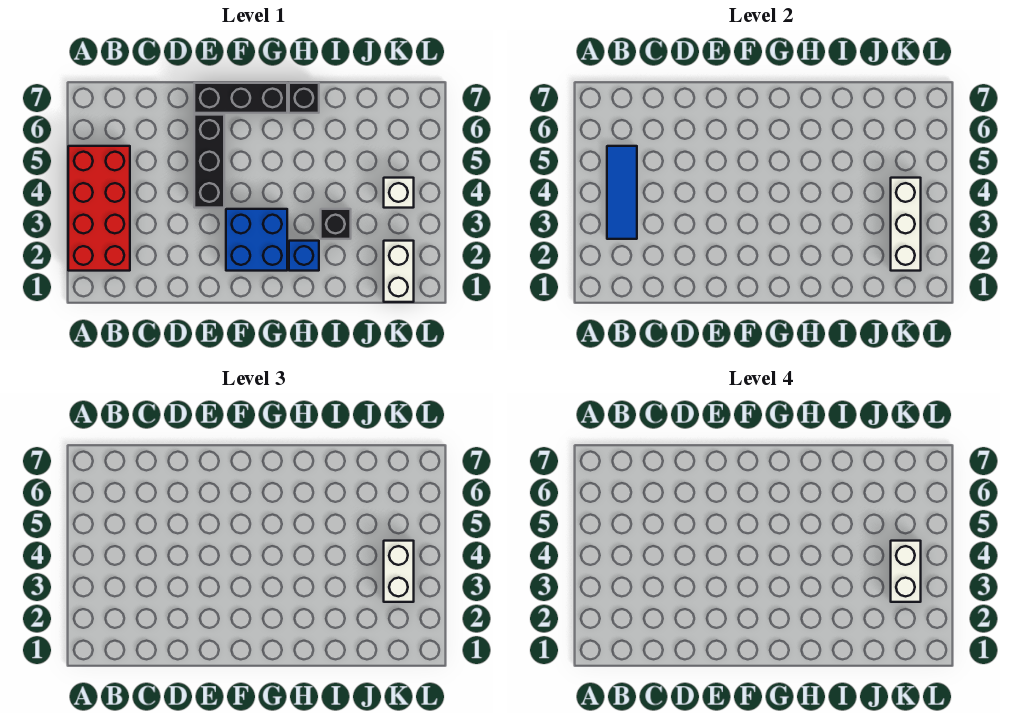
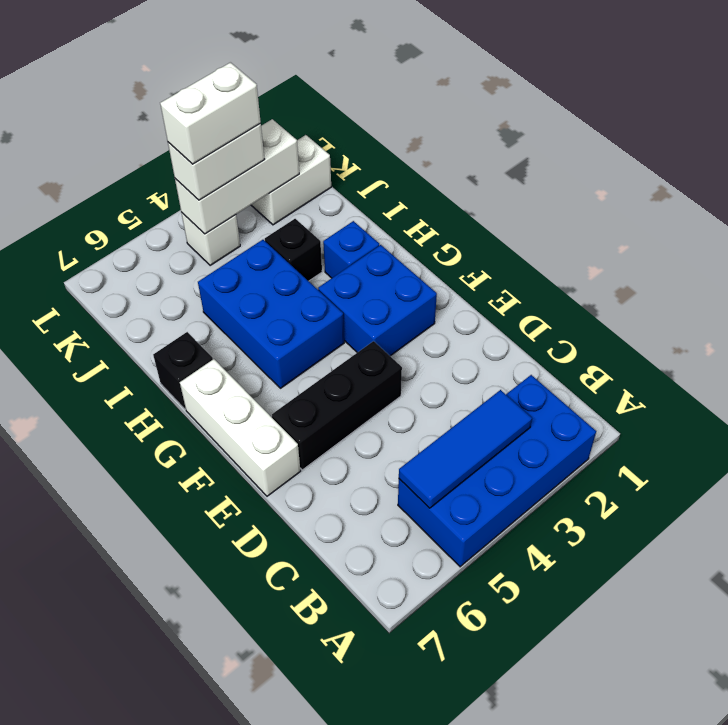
red brick A2:B5 level 1 -> blue brick A2:B5 level 1
black brick E7:G7 level 1 -> white brick E7:G7 level 1
none -> blue brick G4:I5 level 1

